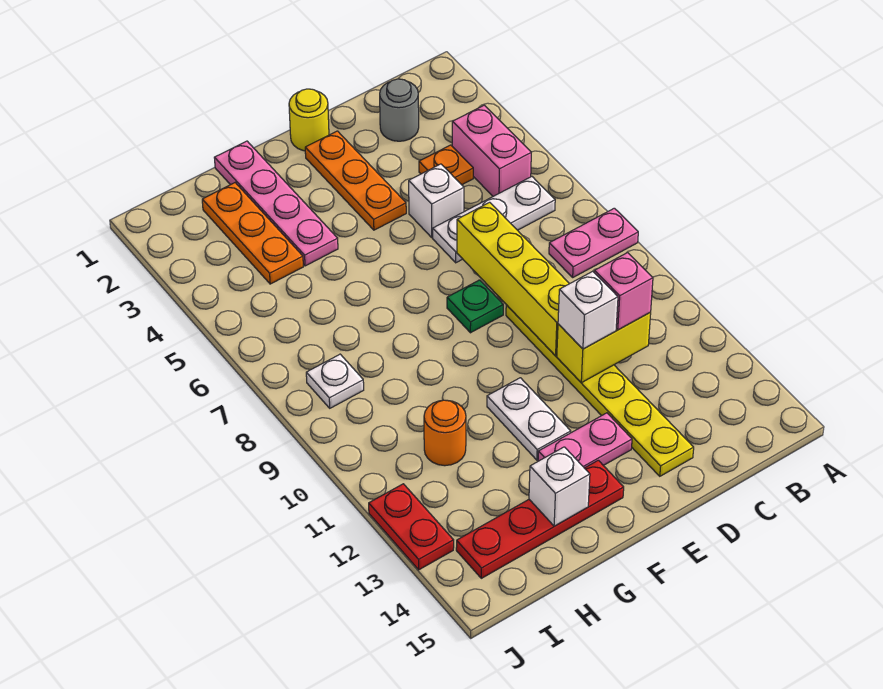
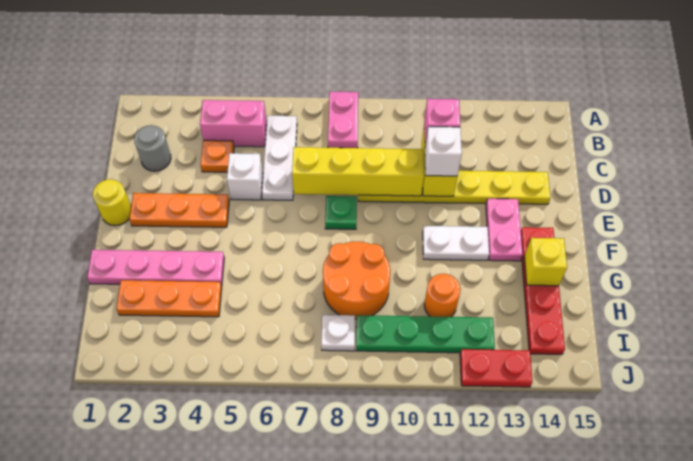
none -> orange round brick G8:H9 level 1
white brick G14 level 2 -> yellow brick G14 level 2
none -> green plate I9:I12 level 1

